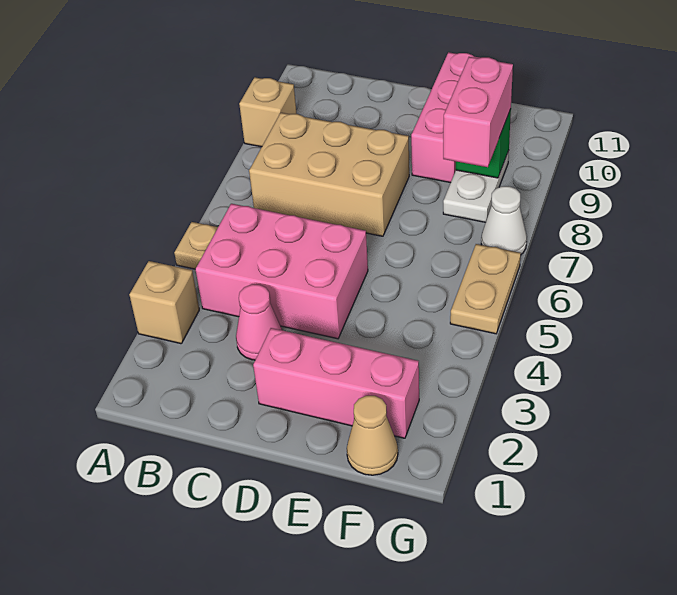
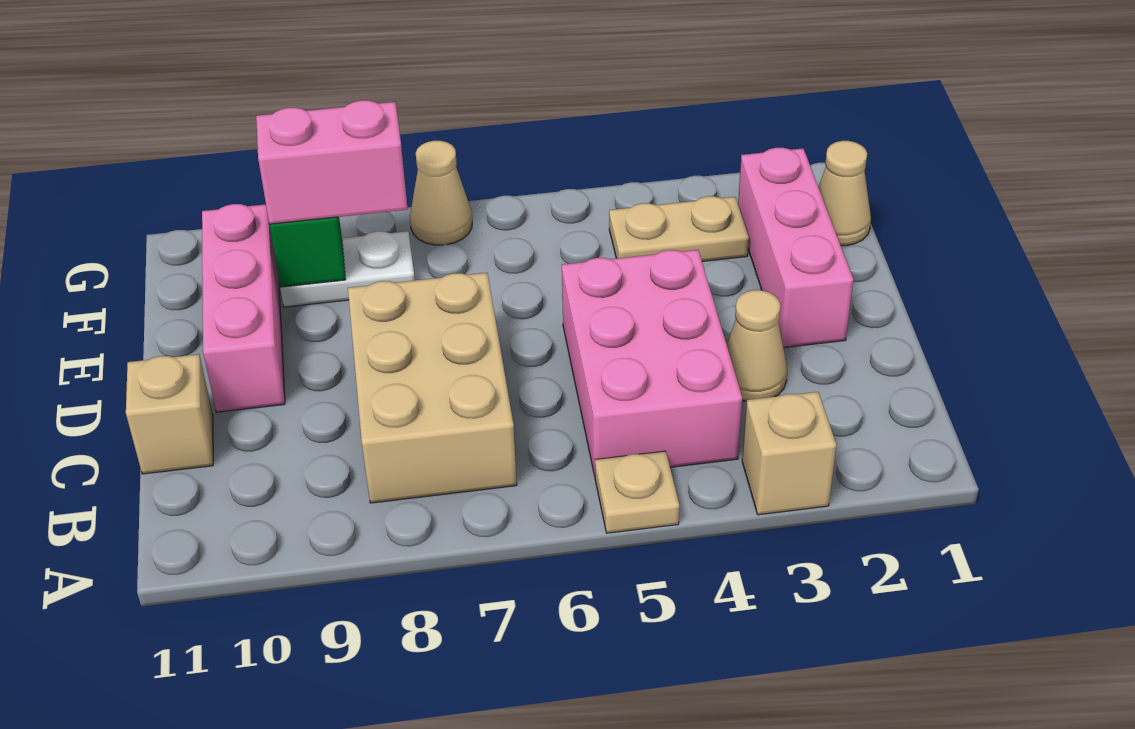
tan brick A9 level 1 -> tan brick C11 level 1
pink cone C3 level 1 -> tan cone C3 level 1
pink brick E9:E11 level 1 -> pink brick D10:F10 level 1
tan plate G5:G6 level 1 -> tan plate F3:F4 level 1
white cone G7 level 1 -> tan cone G7 level 1

